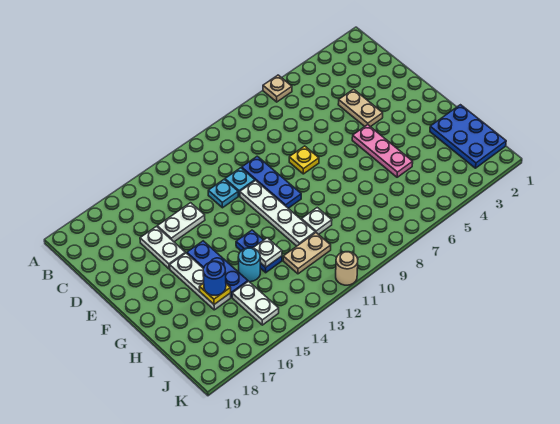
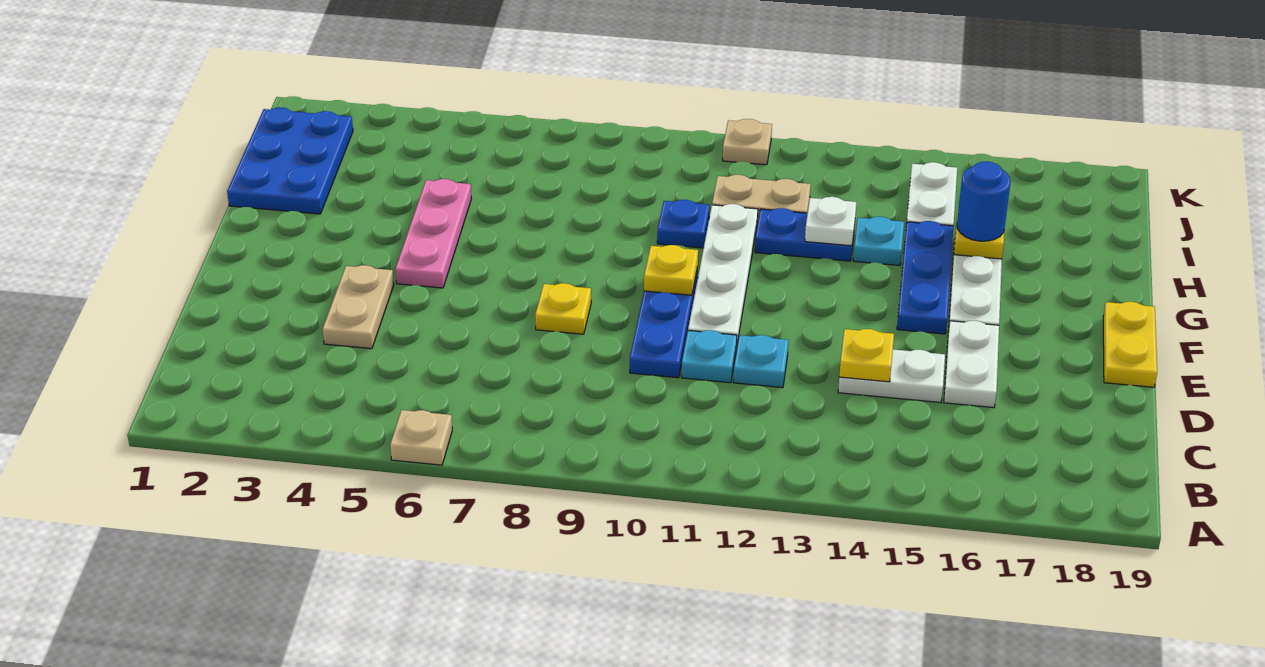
none -> yellow plate D14 level 2
none -> yellow plate E19:F19 level 1
none -> yellow plate F10 level 2
blue plate G13:H13 level 1 -> blue plate H12:H13 level 1
white plate H10 level 1 -> blue plate H10 level 1
cyan round brick H14 level 1 -> cyan plate H14 level 1
tan round brick K11 level 1 -> tan plate K11 level 1

